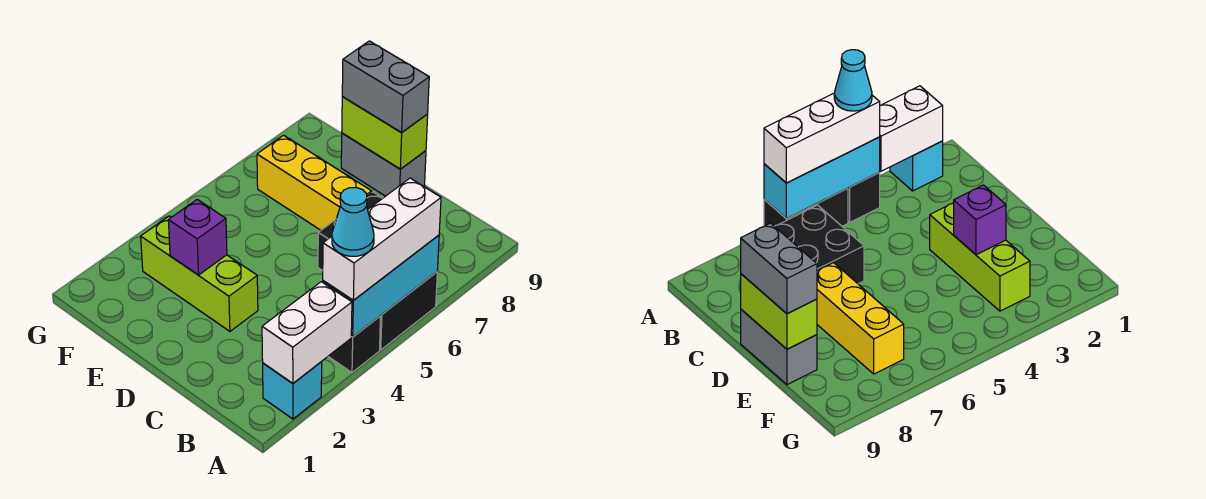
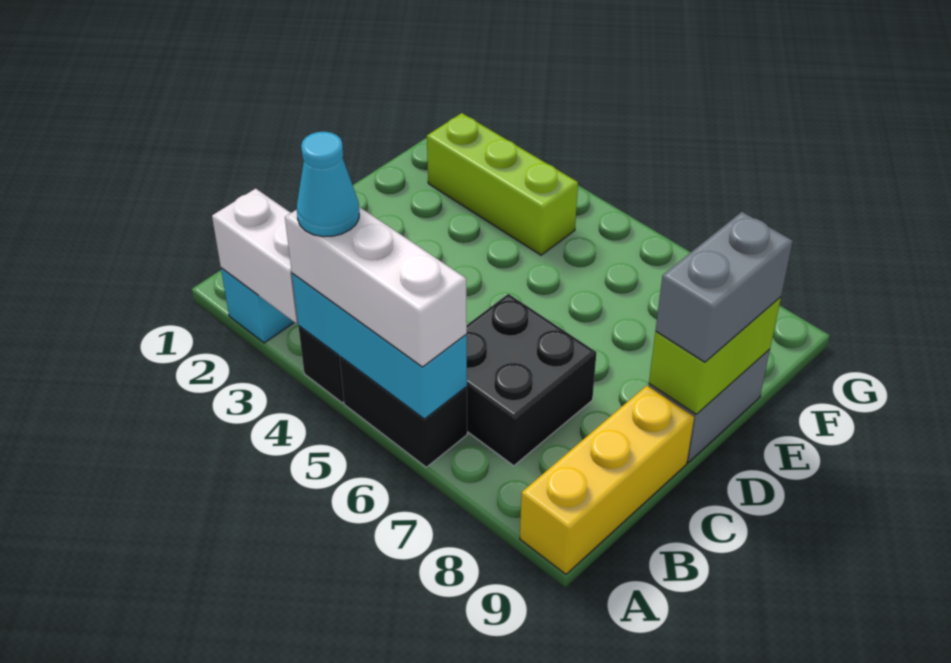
lime brick D3:F3 level 1 -> lime brick F2:F4 level 1
yellow brick D7:F7 level 1 -> yellow brick A9:C9 level 1
purple brick E3 level 2 -> none

